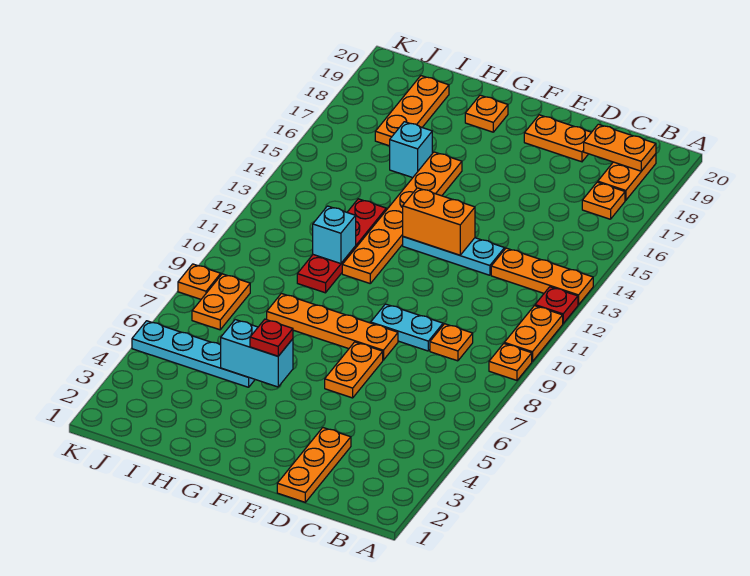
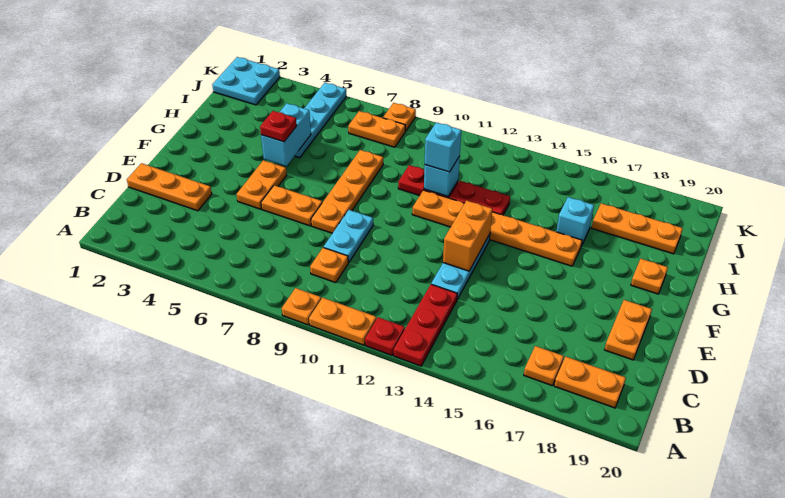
orange plate A13:C13 level 1 -> red plate A13:C13 level 1
orange plate B19:C19 level 2 -> orange plate E5:F5 level 1
none -> cyan brick H11 level 3
none -> cyan plate J1:K2 level 1

